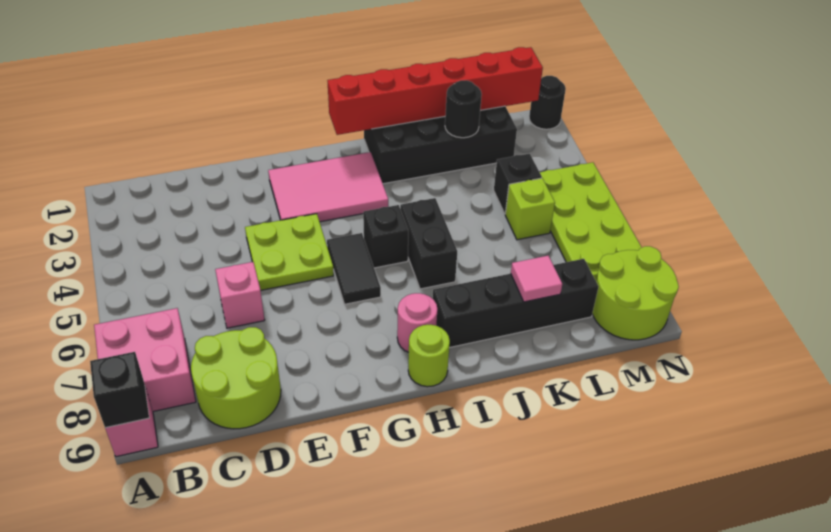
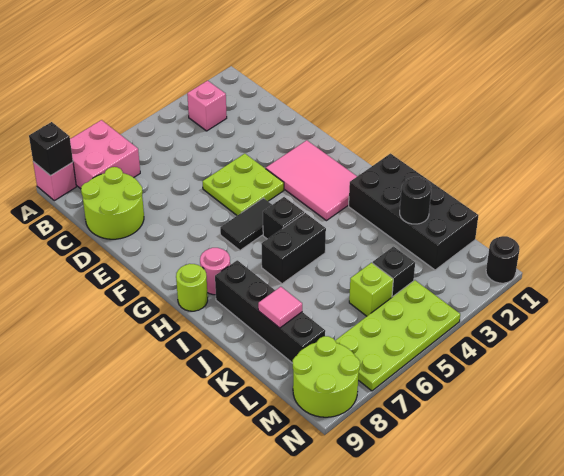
pink brick D6 level 1 -> pink brick B3 level 1
red brick H1:M1 level 2 -> none

